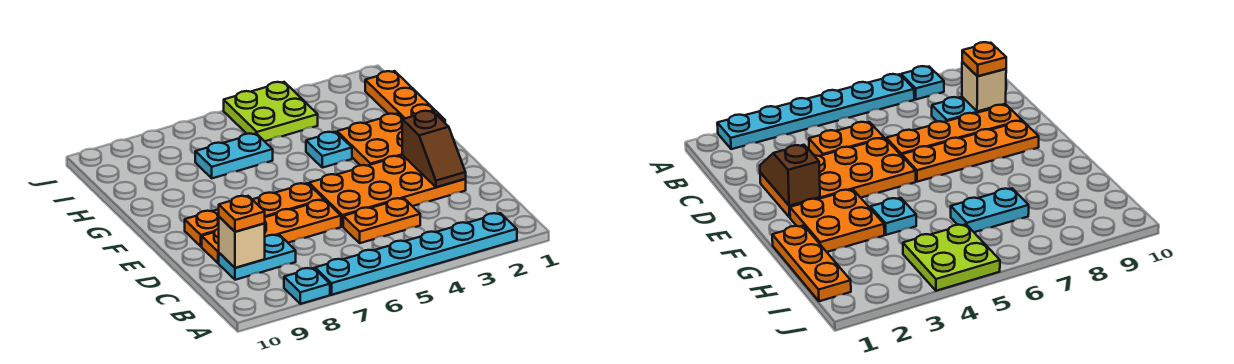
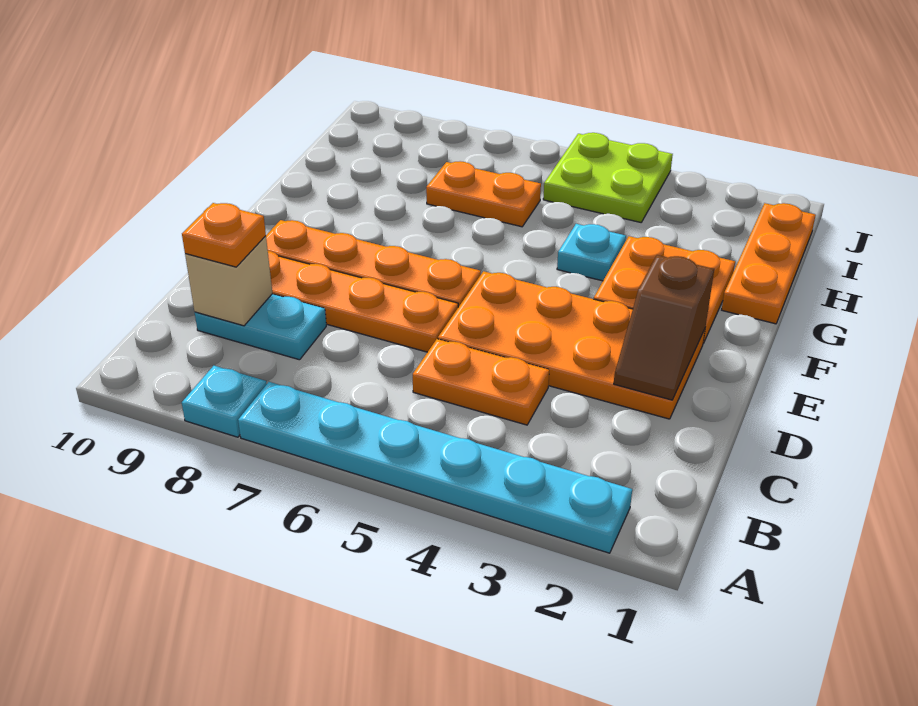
cyan plate H6:H7 level 1 -> orange plate H6:H7 level 1

